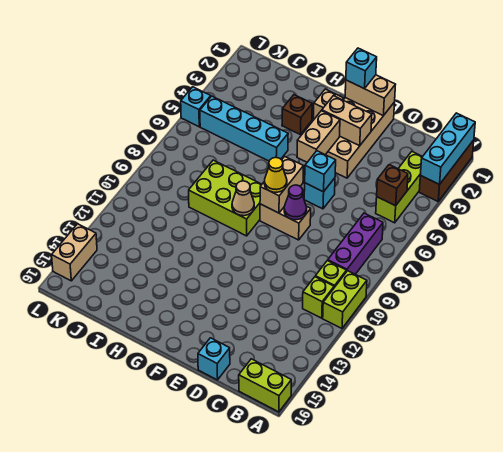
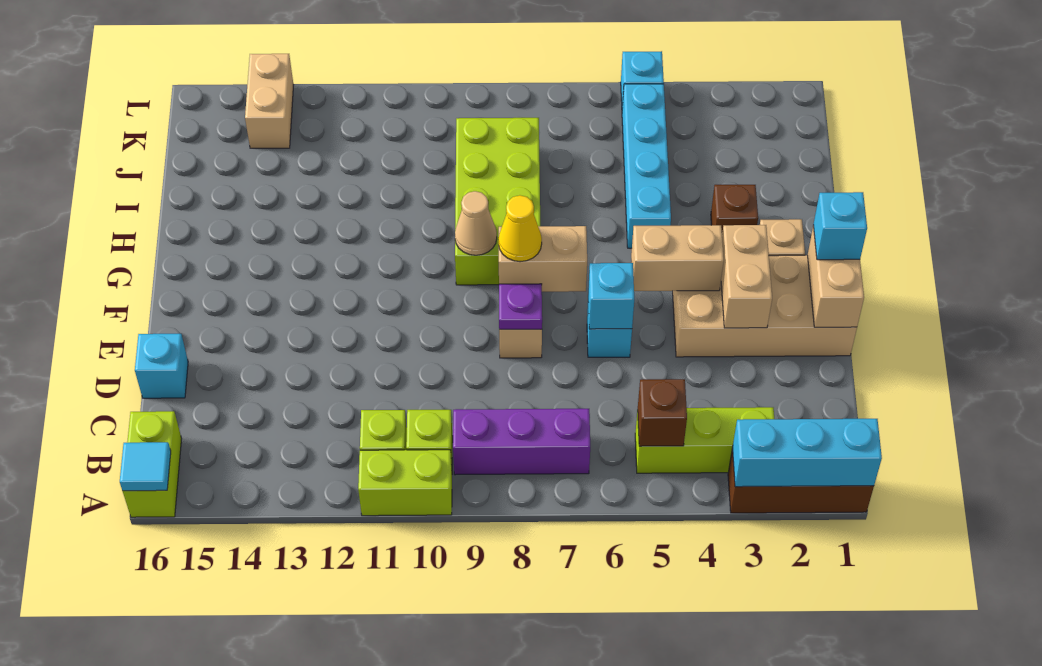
none -> cyan tile A16 level 2
purple cone E8 level 2 -> purple plate E8 level 2
lime brick G8:I9 level 1 -> lime brick G8:J9 level 1
tan brick L14:L15 level 1 -> tan brick K14:L14 level 1

